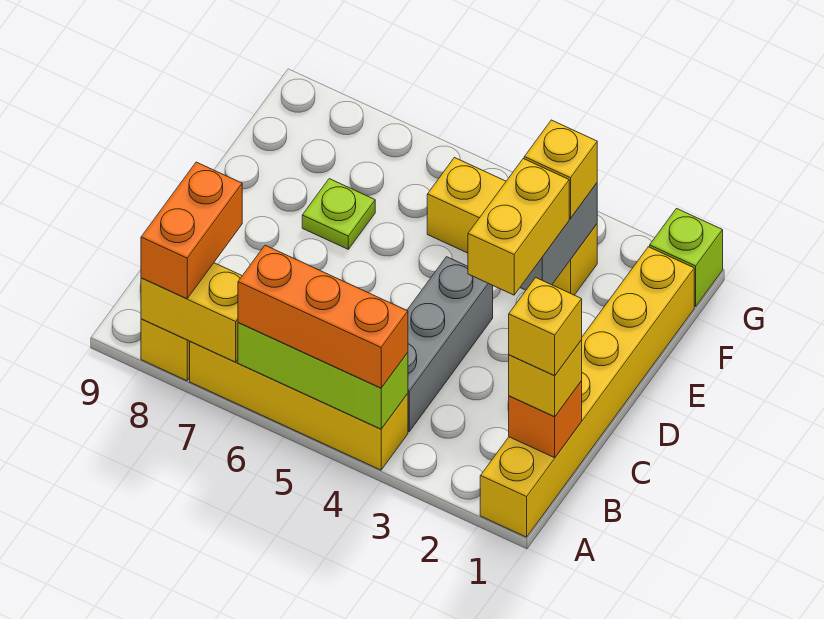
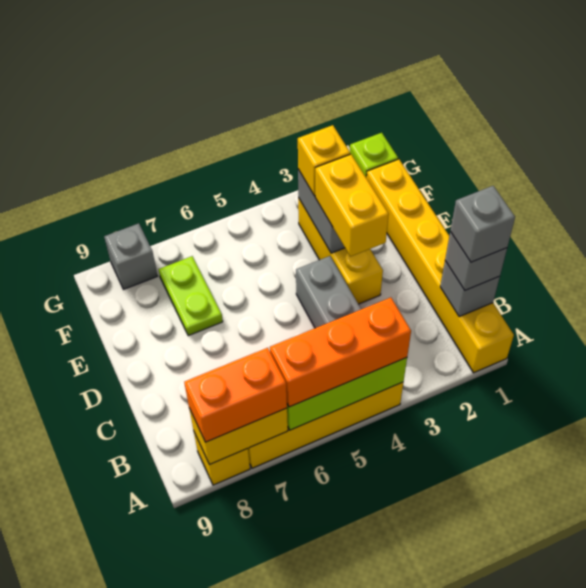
orange brick A8:B8 level 3 -> orange brick A7:A8 level 3
orange brick B1 level 2 -> grey brick B1 level 2
yellow brick B1 level 3 -> grey brick B1 level 3
yellow brick B1 level 4 -> grey brick B1 level 4
lime plate E7 level 1 -> lime plate E7:F7 level 1
yellow brick F3:F5 level 1 -> yellow brick D3:F3 level 1
none -> grey brick G8 level 1

